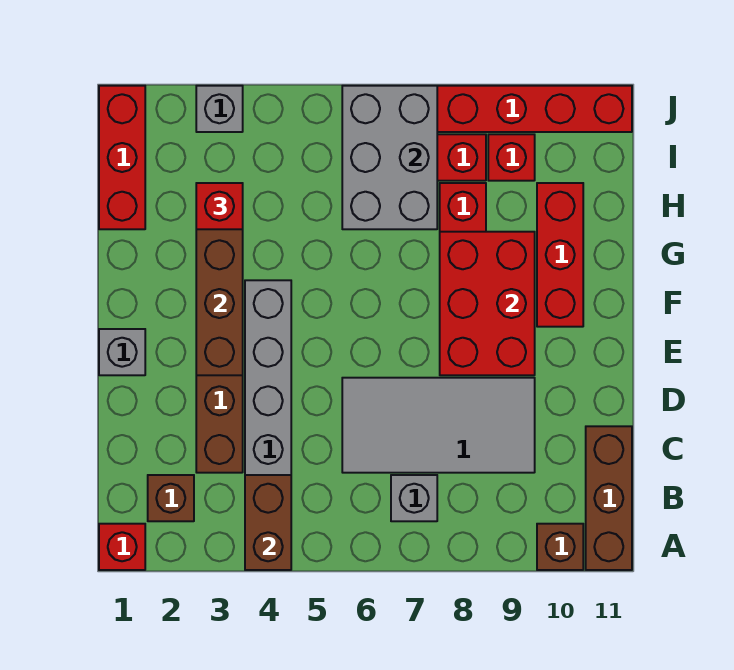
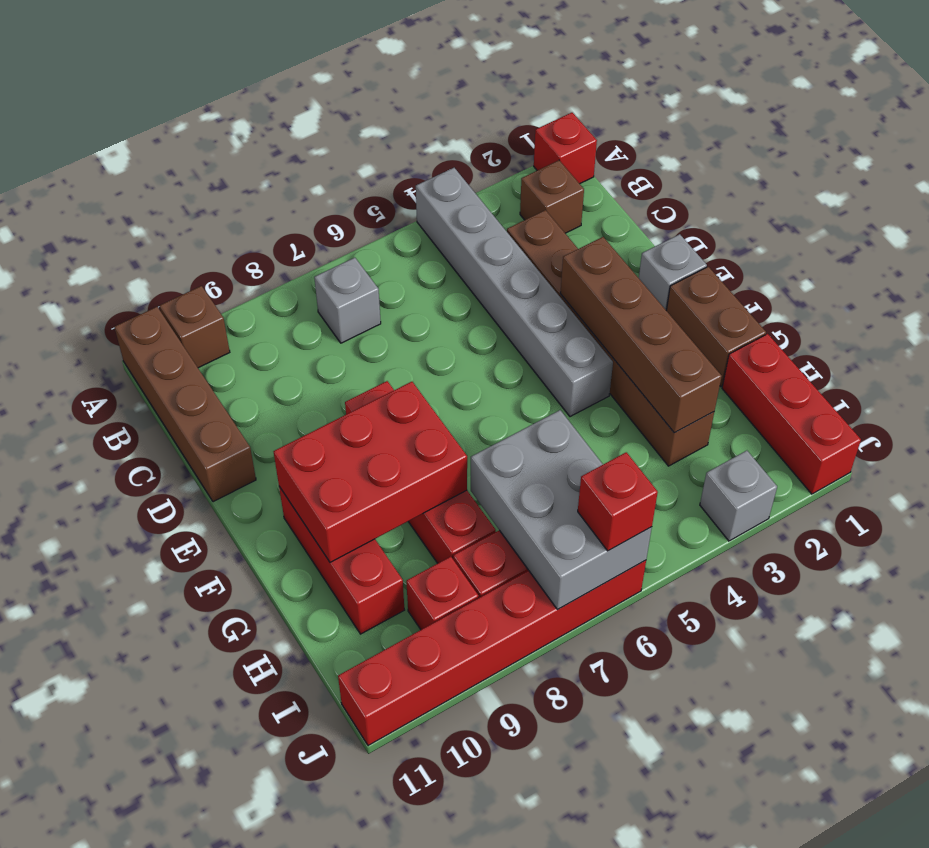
brown brick A4:B4 level 2 -> brown brick F1:G1 level 1
brown brick A11:C11 level 1 -> brown brick A11:D11 level 1
grey tile C6:D9 level 1 -> none
red brick E8:G9 level 2 -> red brick F8:G10 level 2
red brick H3 level 3 -> red brick J6 level 3

